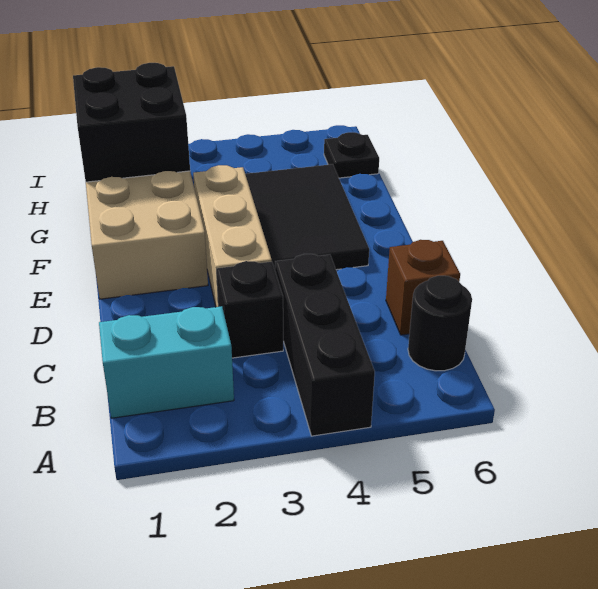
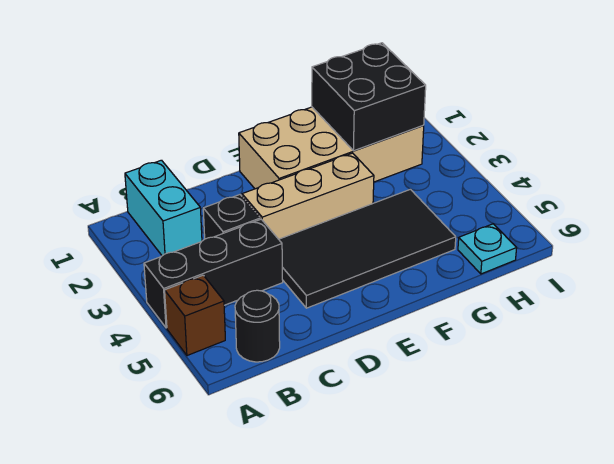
brown brick C6 level 1 -> brown brick A5 level 1
black tile E4:G5 level 1 -> black tile D4:G5 level 1
black plate H6 level 1 -> cyan plate H6 level 1

